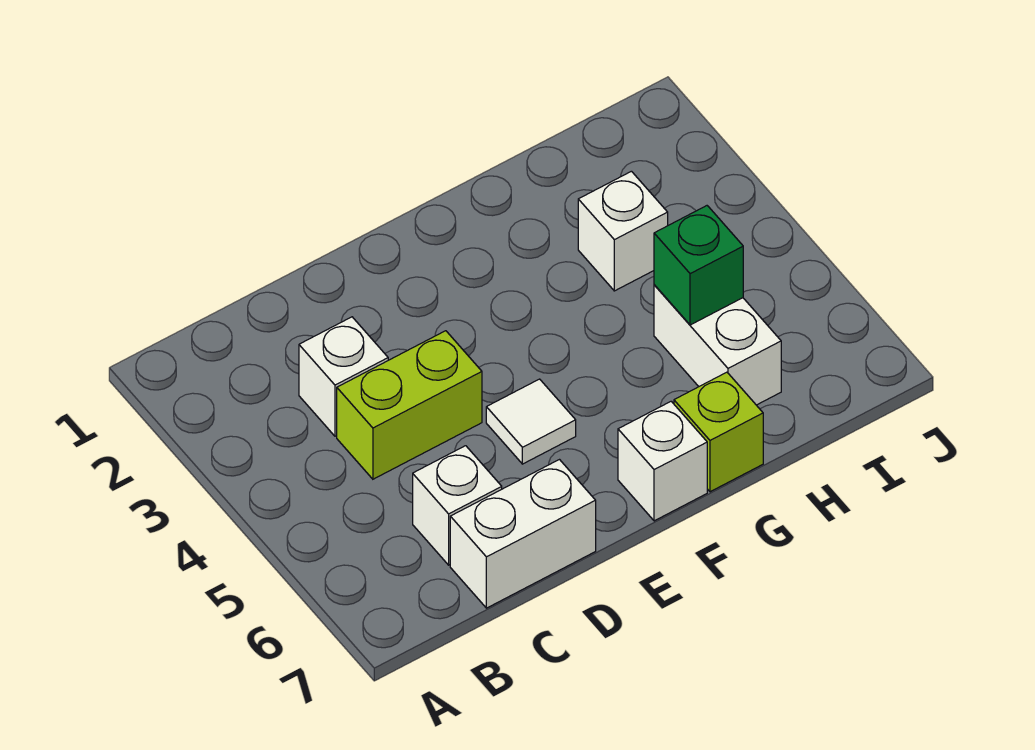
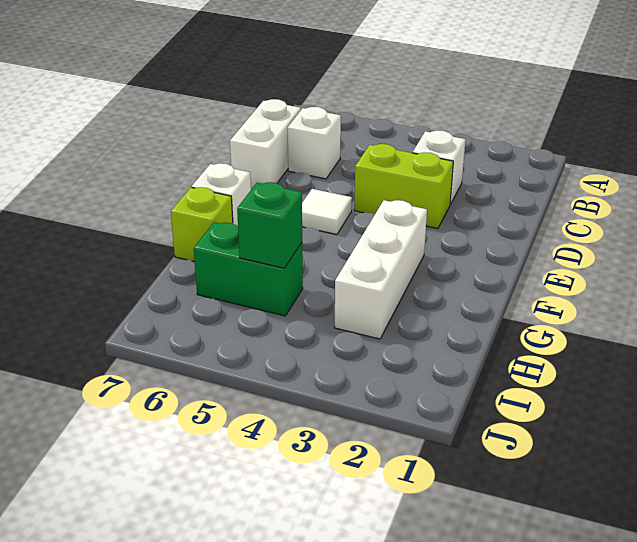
lime brick C4:D4 level 1 -> lime brick D3:D4 level 1
white brick H3 level 1 -> white brick F3:H3 level 1
white brick H5:H6 level 1 -> green brick H5:H6 level 1

